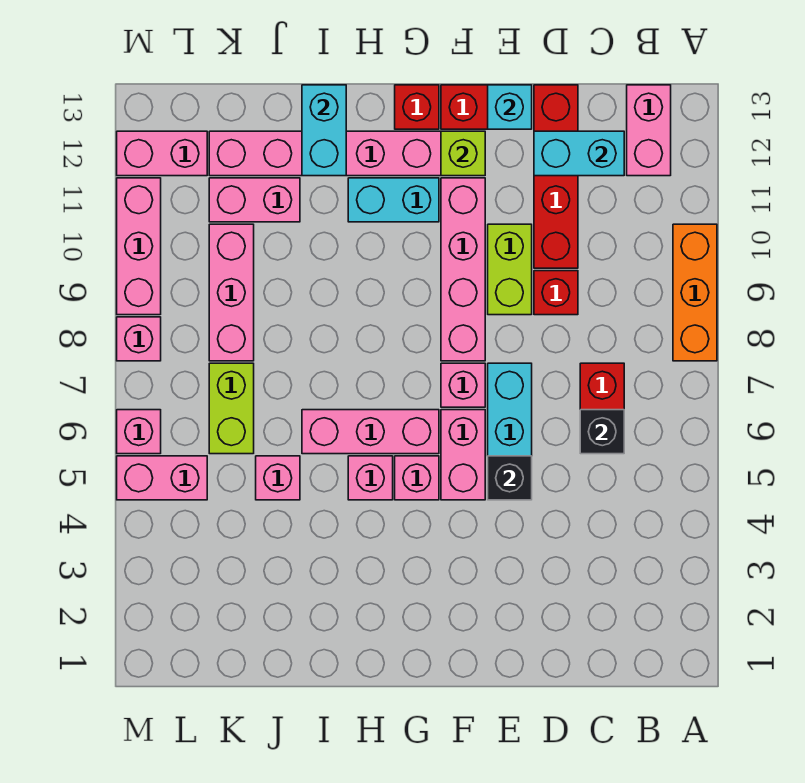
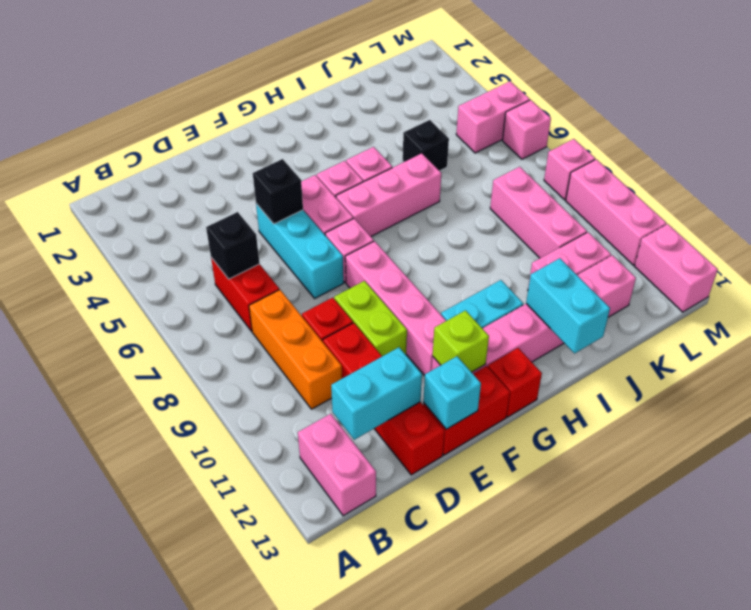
orange brick A8:A10 level 1 -> orange brick C8:C10 level 1
pink brick J5 level 1 -> black brick J5 level 1
lime brick K6:K7 level 1 -> none
pink brick L12:M12 level 1 -> pink brick M12:M13 level 1

